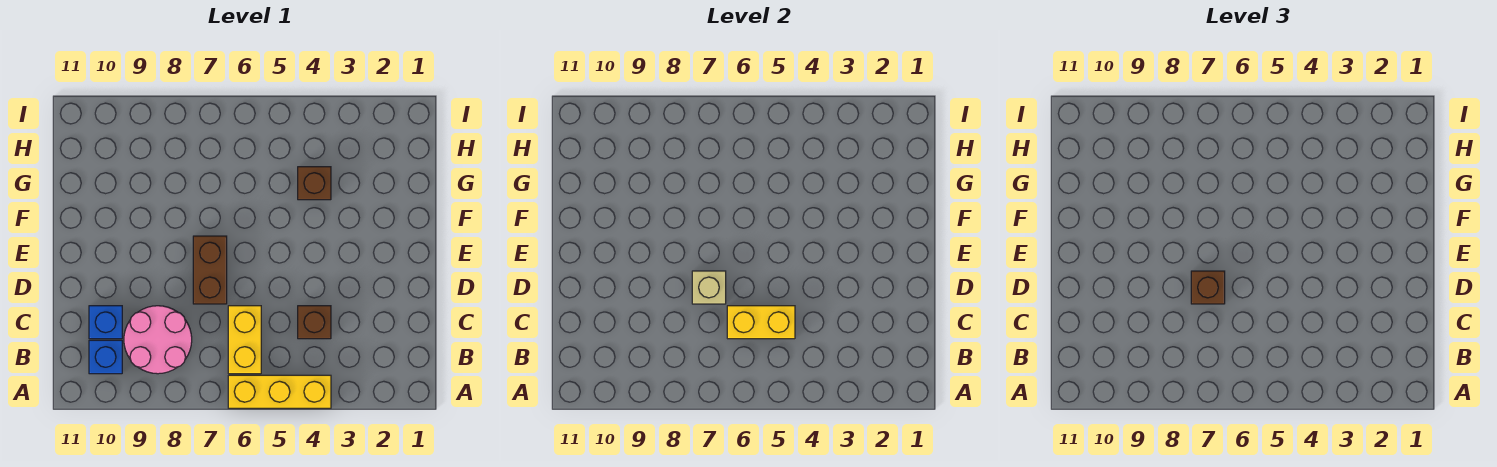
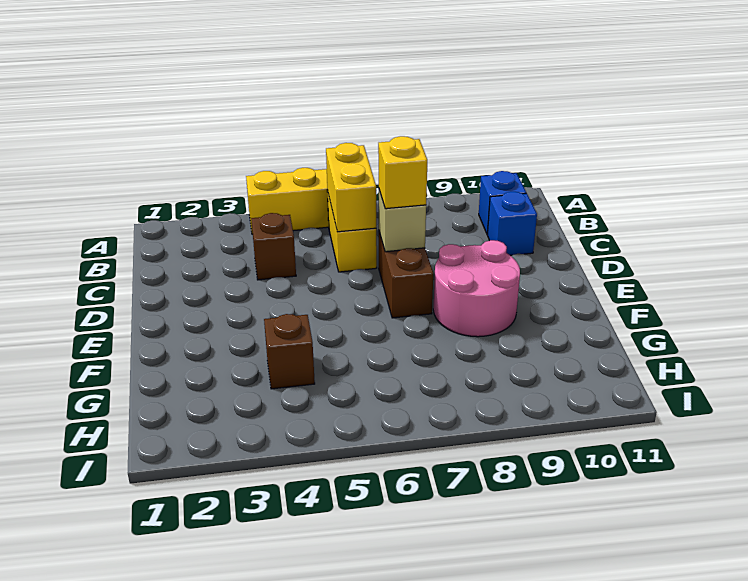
pink round brick B8:C9 level 1 -> pink round brick E8:F9 level 1
yellow brick C5:C6 level 2 -> yellow brick B6:C6 level 2
brown brick D7 level 3 -> yellow brick D7 level 3

